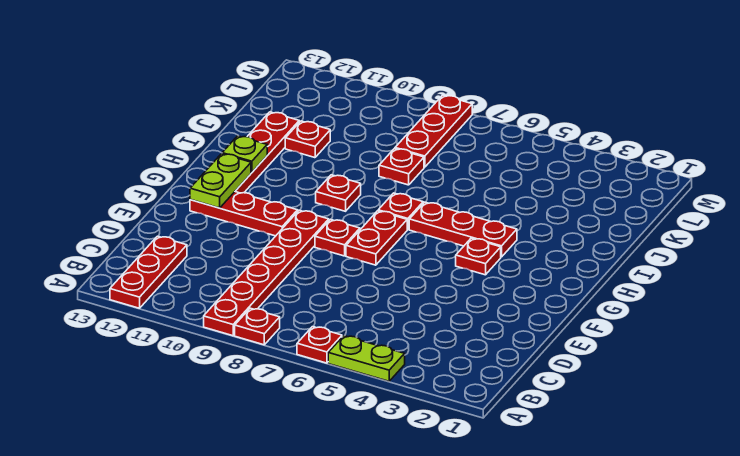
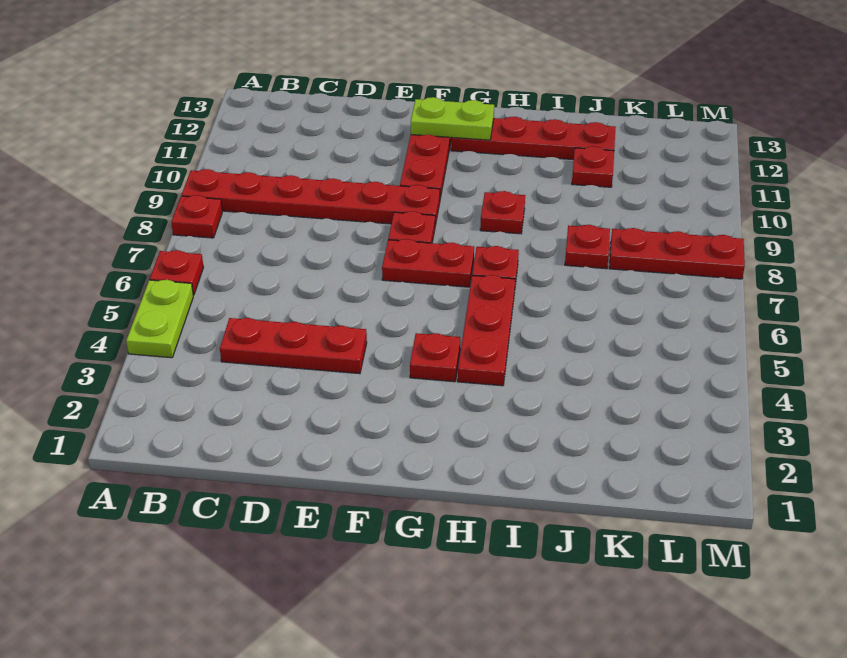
red plate A12:C12 level 1 -> red plate C4:E4 level 1
lime plate H12 level 2 -> none

